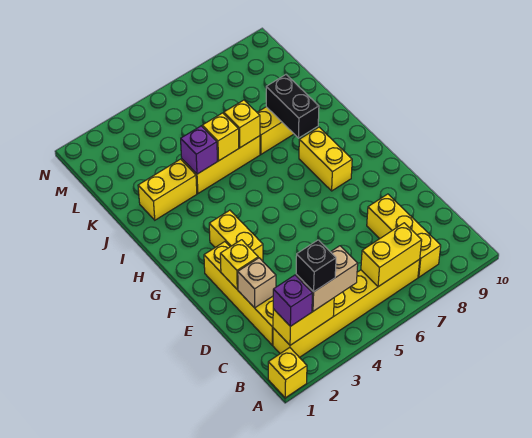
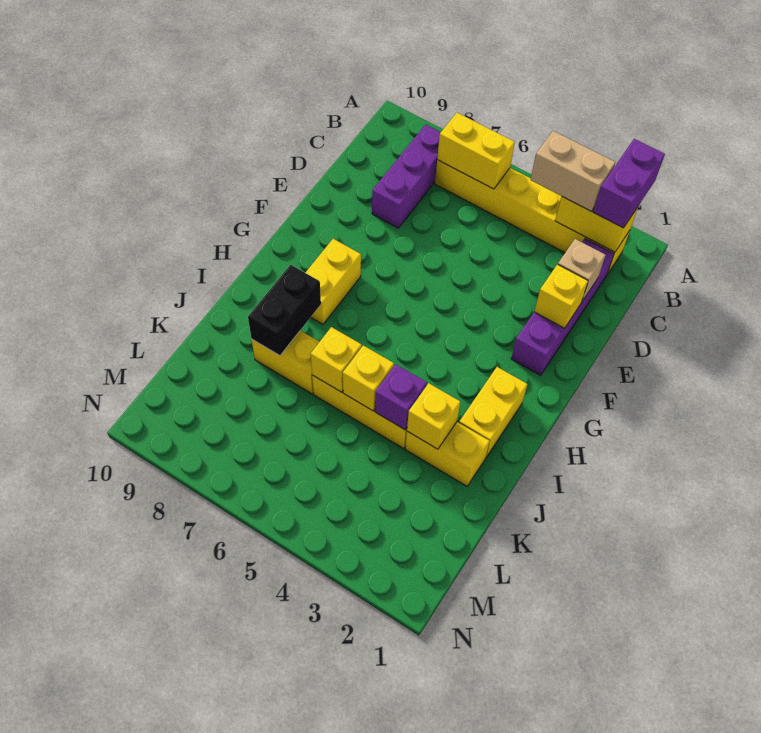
yellow brick A1 level 1 -> yellow brick J3 level 2
purple brick B2 level 3 -> purple brick A2:B2 level 3
black brick B3 level 4 -> none
yellow brick B8:D8 level 1 -> purple brick B8:D8 level 1
yellow brick C2:F2 level 1 -> purple brick C2:F2 level 1
yellow brick F3:G3 level 1 -> yellow brick H2:I2 level 1

